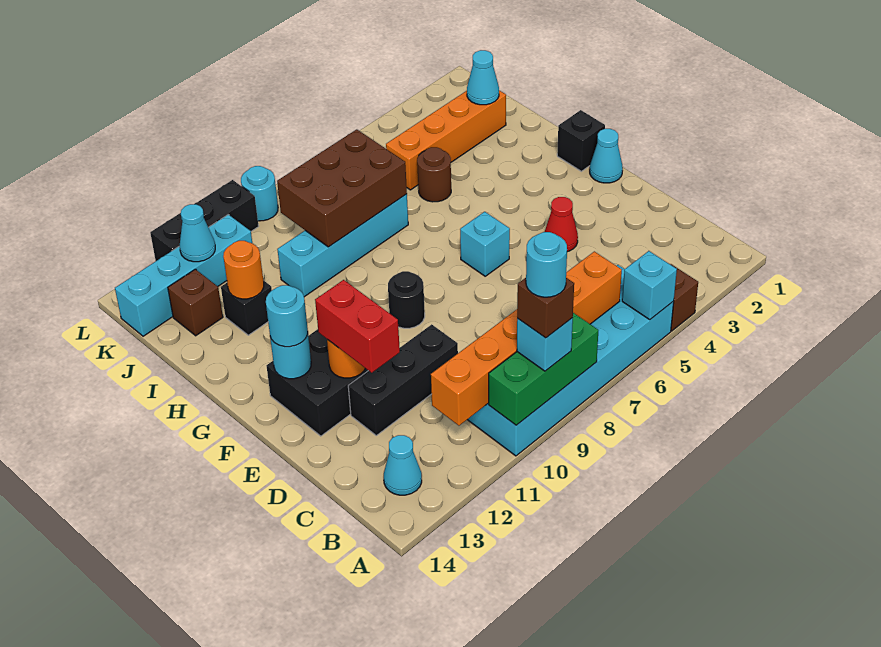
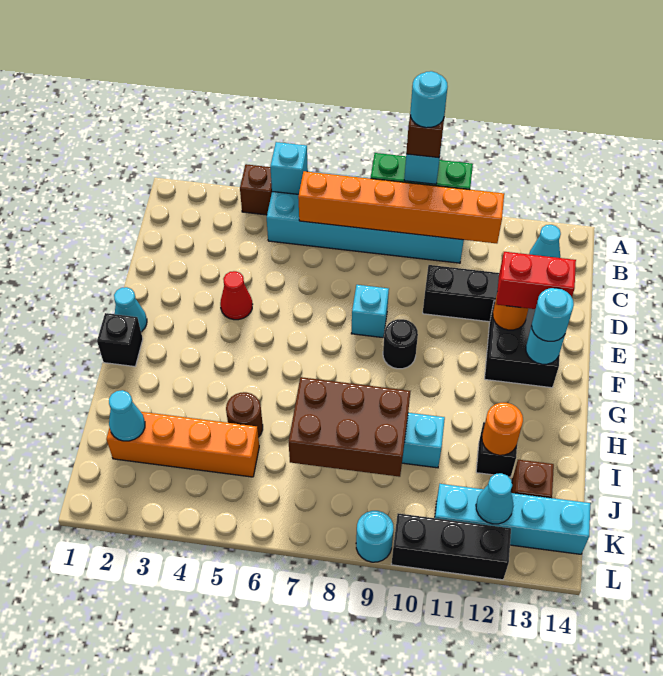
red brick D12:E12 level 3 -> red brick E12:E13 level 3
cyan brick F6 level 1 -> cyan brick E8 level 1

